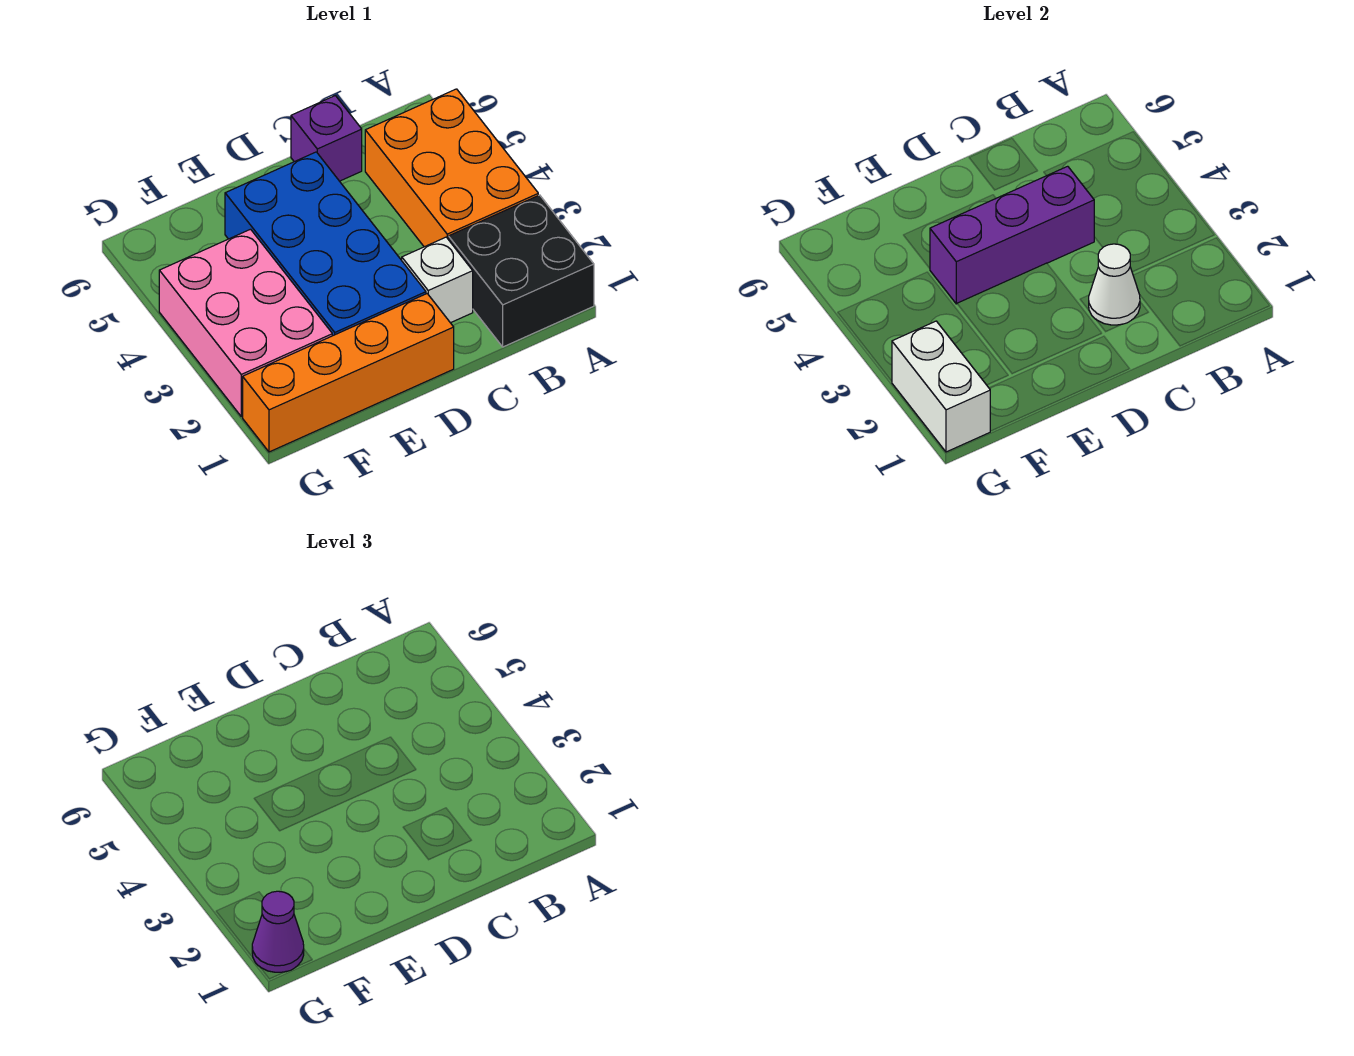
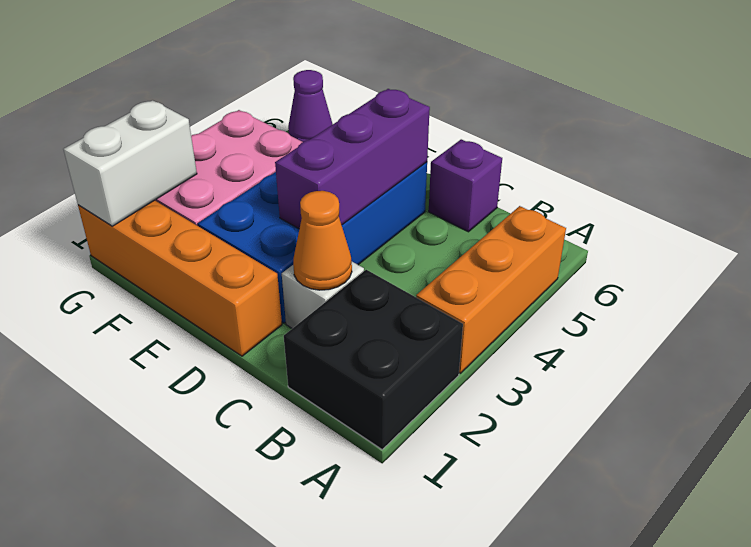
orange brick A3:B5 level 1 -> orange brick A3:A5 level 1
white cone C2 level 2 -> orange cone C2 level 2
purple brick C4:E4 level 2 -> purple brick D3:D5 level 2
purple cone G1 level 3 -> purple cone G6 level 1

